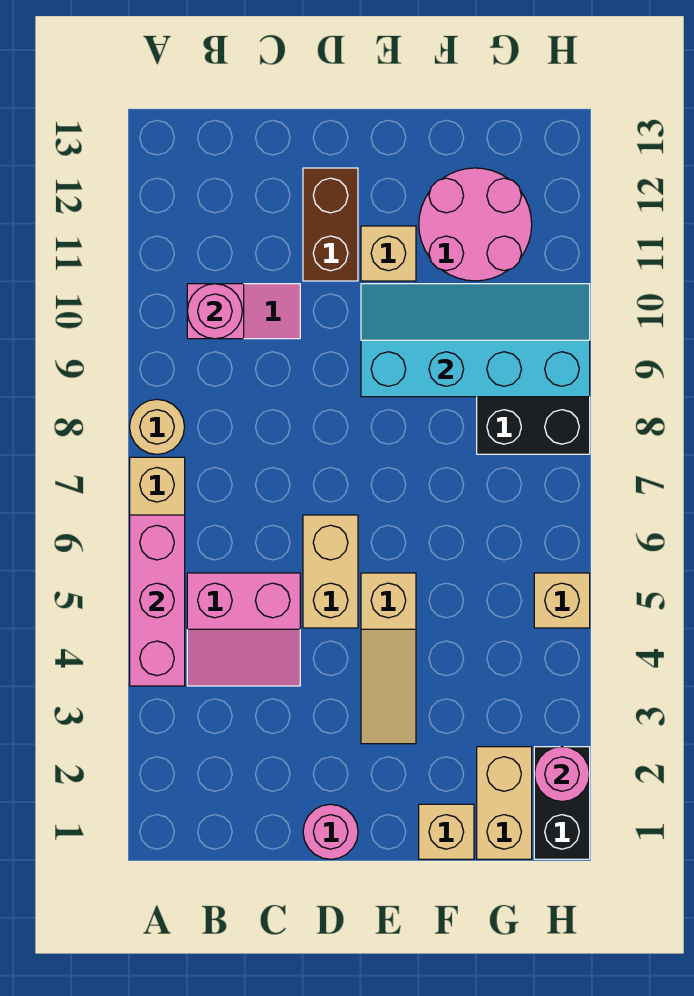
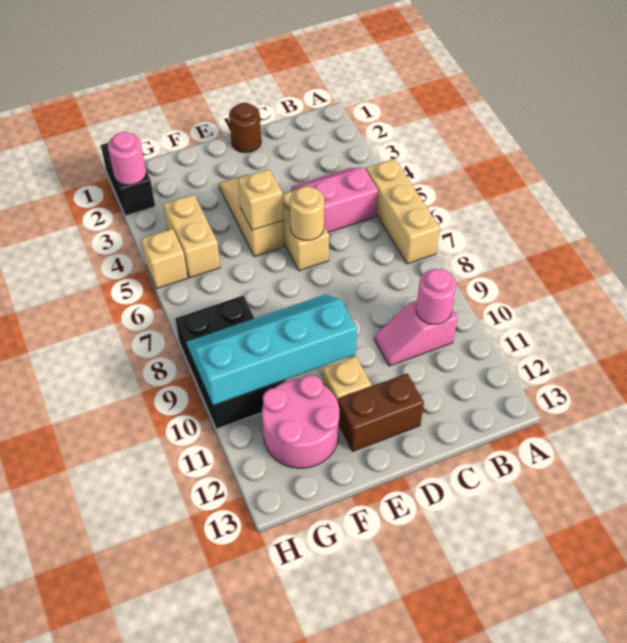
pink brick A4:A6 level 2 -> none
tan round brick A8 level 1 -> tan round brick D6 level 2
pink round brick D1 level 1 -> brown round brick D1 level 1
brown brick D11:D12 level 1 -> brown brick D12:E12 level 1
cyan slope E9:H10 level 2 top 9 -> cyan slope E9:H10 level 2 top 10
tan brick F1 level 1 -> tan brick E5 level 2
tan brick G1:G2 level 1 -> tan brick G4:G5 level 1

